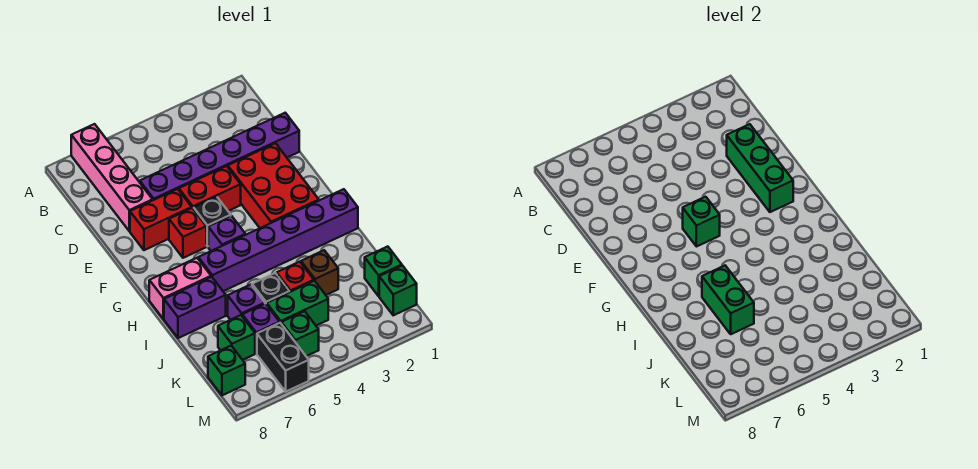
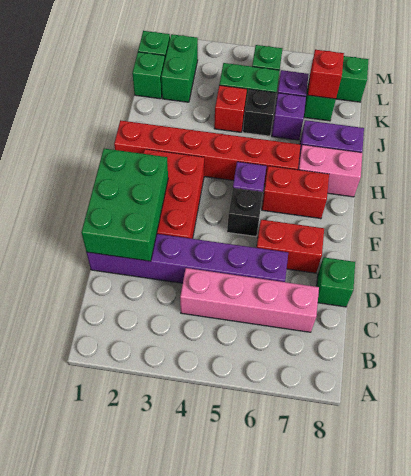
pink brick A7:D7 level 1 -> pink brick C4:C7 level 1
green brick D2:F2 level 2 -> green brick D1:F2 level 2
red brick E4:E5 level 1 -> red brick G6:G7 level 1
green brick F5 level 2 -> green brick D8 level 1
red brick F6 level 1 -> red brick K7 level 2
purple brick H1:H6 level 1 -> red brick H1:H6 level 1
green brick I6:J6 level 2 -> green brick K2:L2 level 1
brown brick J3 level 1 -> none
black brick L6:M6 level 1 -> none

